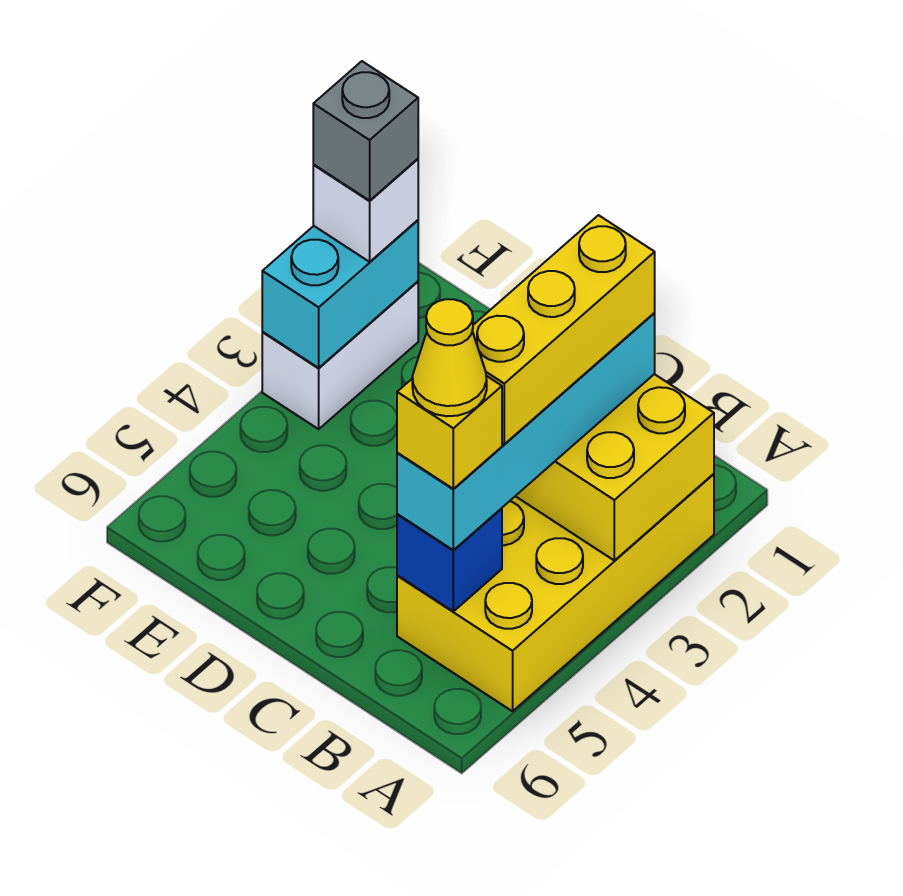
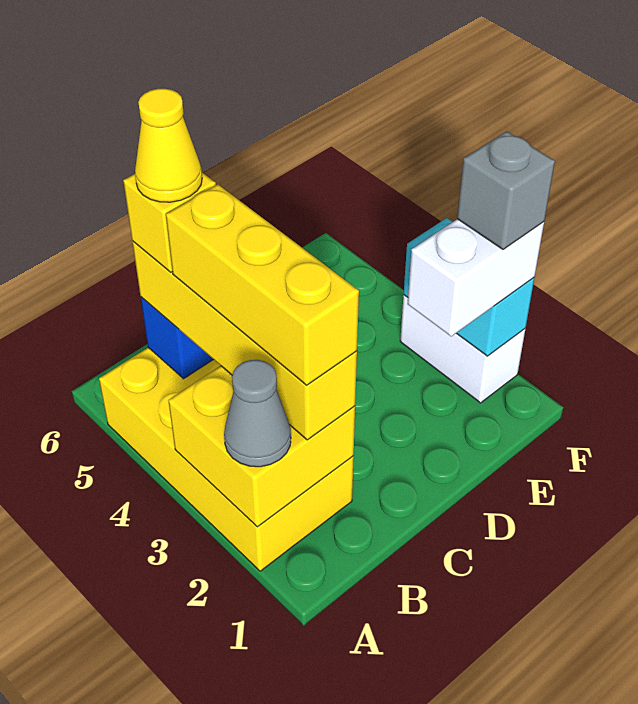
none -> grey cone A2 level 3
cyan brick B2:B5 level 3 -> yellow brick B2:B5 level 3
white brick F2 level 3 -> white brick E2:F2 level 3

